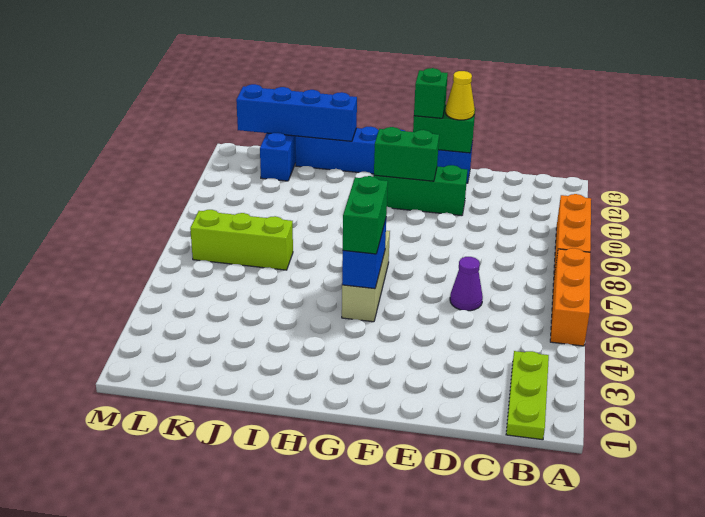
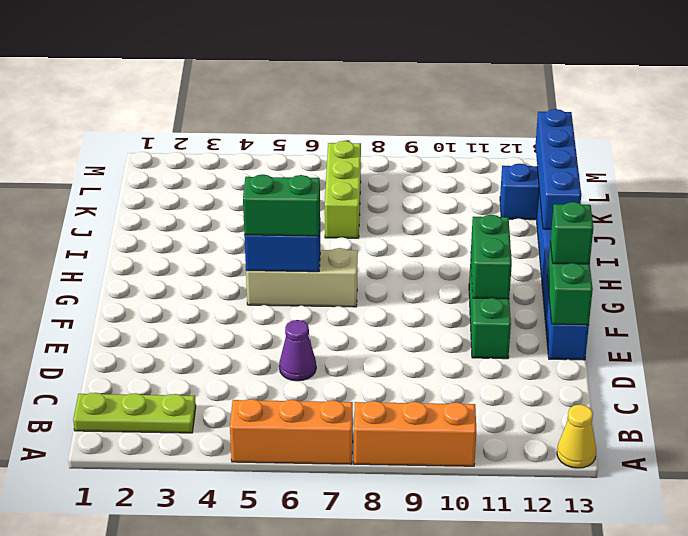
yellow cone E13 level 3 -> yellow cone A13 level 1

